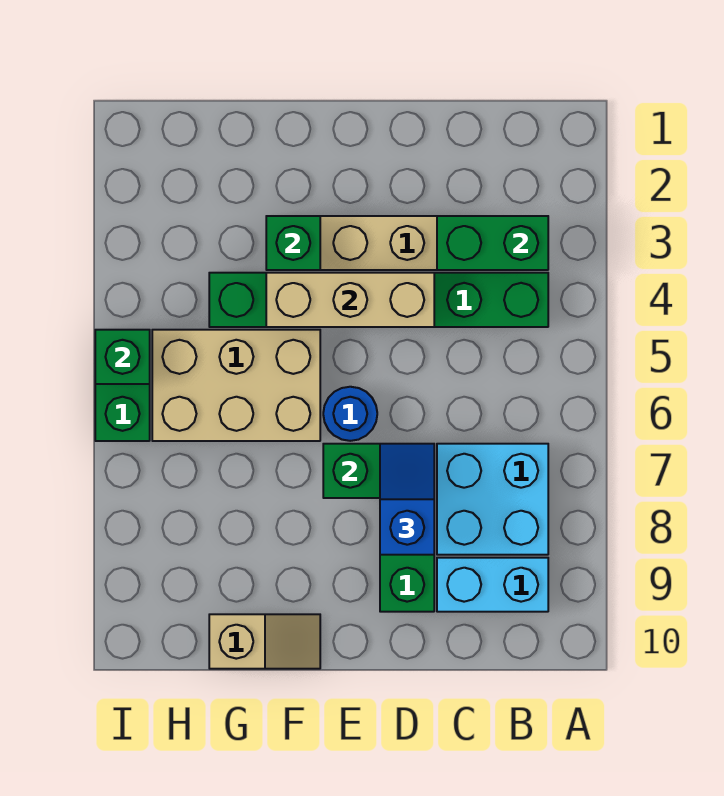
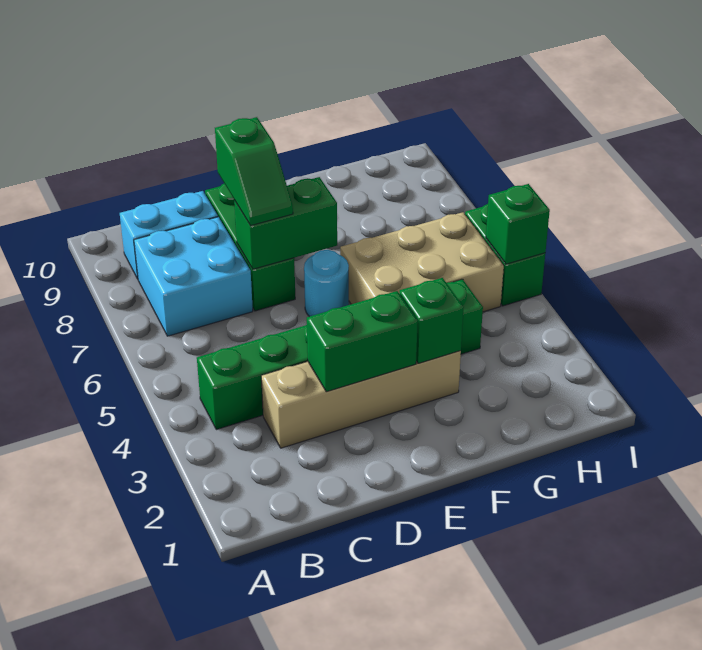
green brick B3:C3 level 2 -> green brick D3:E3 level 2
tan brick D4:F4 level 2 -> none
blue slope D7:D8 level 3 top 8 -> green slope D7:D8 level 3 top 8
blue round brick E6 level 1 -> cyan round brick E6 level 1
tan slope F10:G10 level 1 top G -> none

